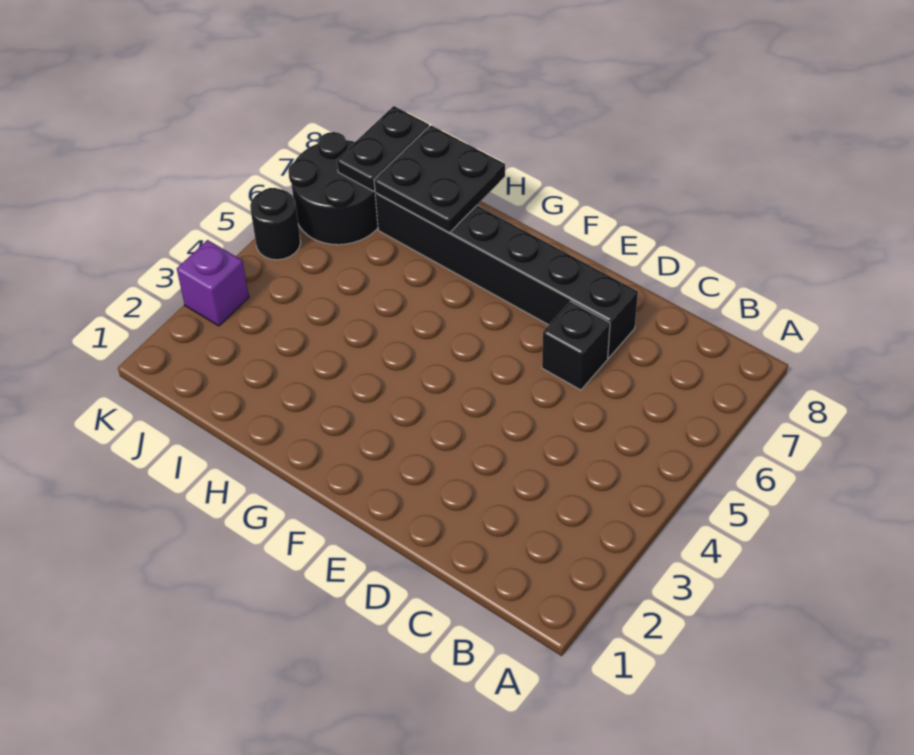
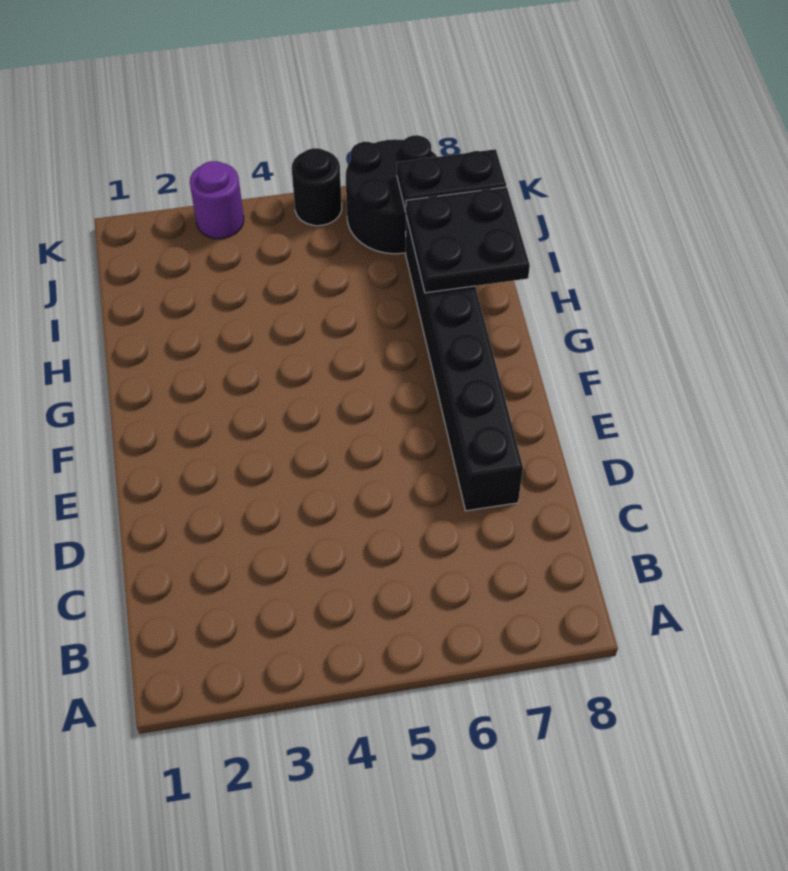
black brick D6 level 1 -> none
purple brick K3 level 1 -> purple round brick K3 level 1

